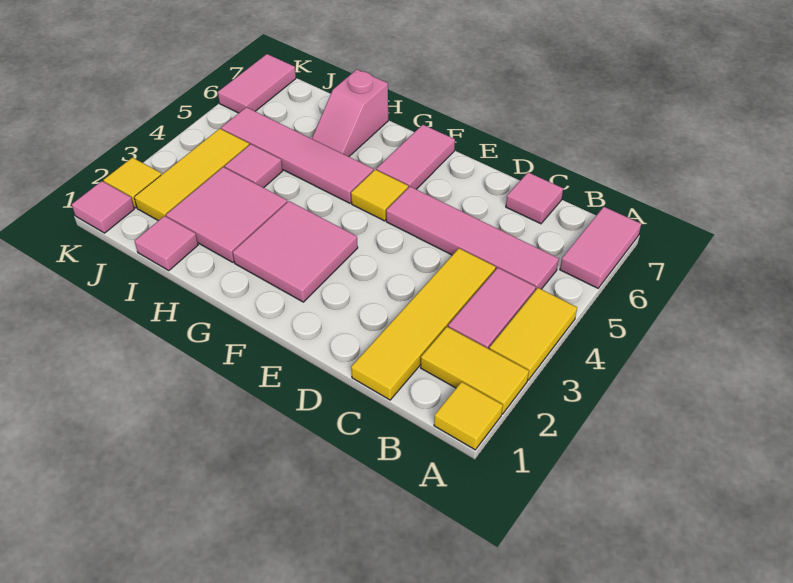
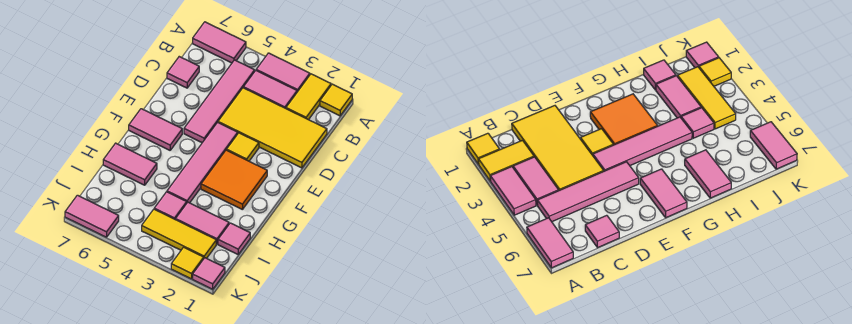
yellow tile A3:A4 level 1 -> pink tile A3:A4 level 1
yellow tile C1:C4 level 1 -> yellow tile C1:D4 level 1
pink tile F2:G3 level 1 -> orange tile F2:G3 level 1
yellow tile F5 level 1 -> yellow tile E3 level 1
pink tile G5:J5 level 1 -> pink tile E4:H4 level 1
pink tile H2:I3 level 1 -> pink tile I2:I3 level 1
pink slope H6:H7 level 1 top 7 -> pink tile H6:H7 level 1

